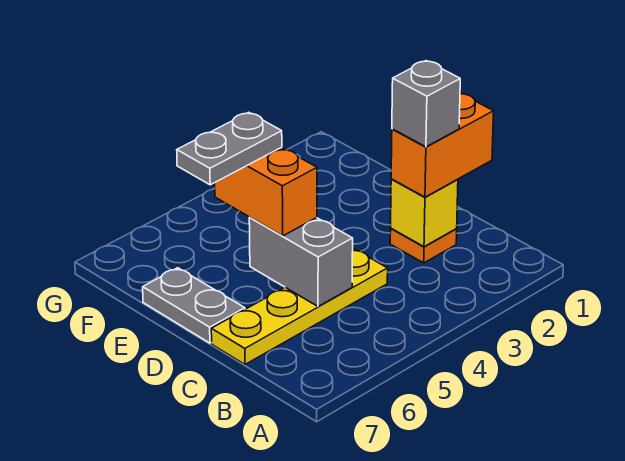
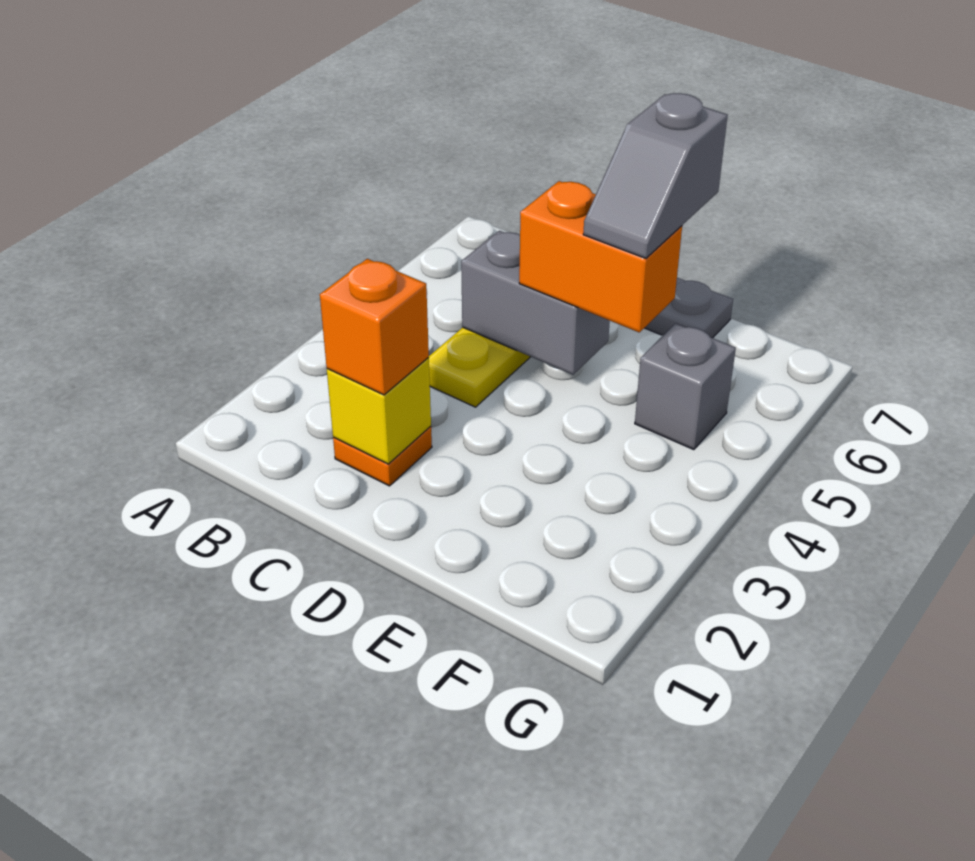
orange brick C1:C2 level 3 -> orange brick C2 level 3
grey brick C2 level 4 -> grey brick F5 level 1
grey plate E5:E6 level 4 -> grey slope E5:E6 level 4 top 6

